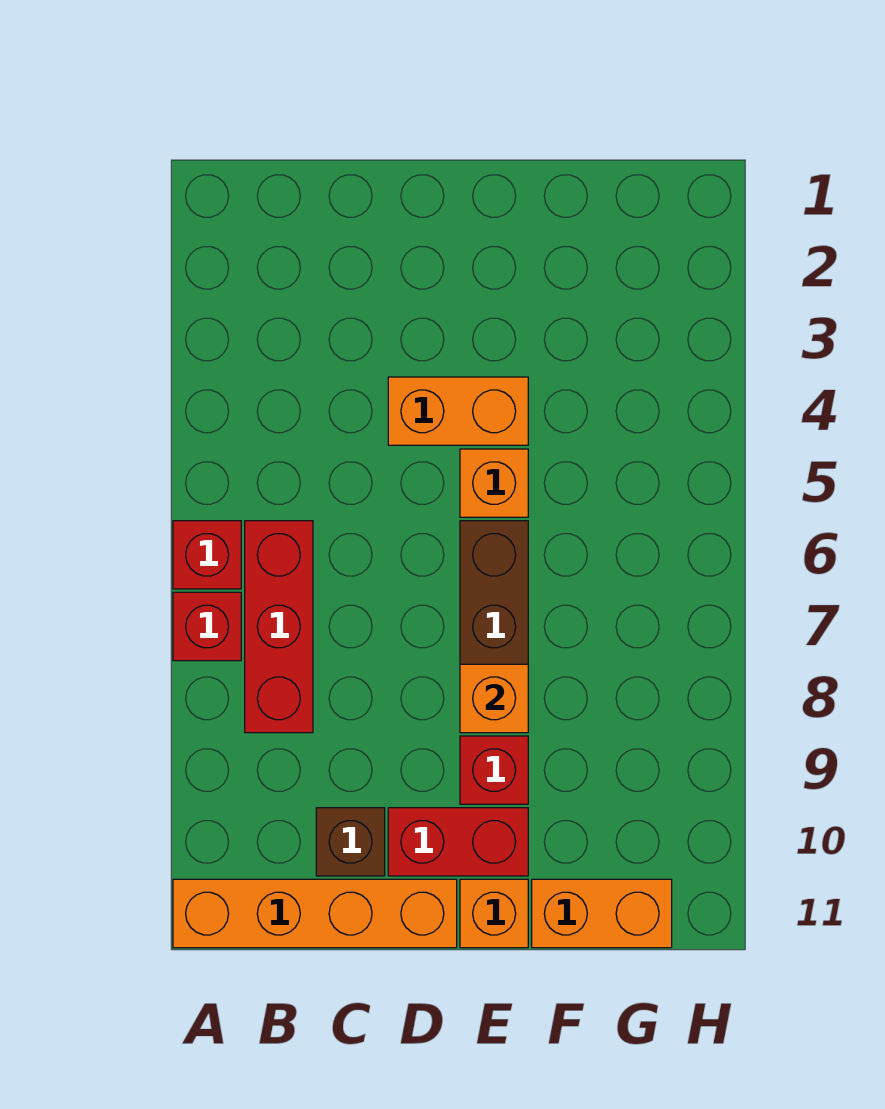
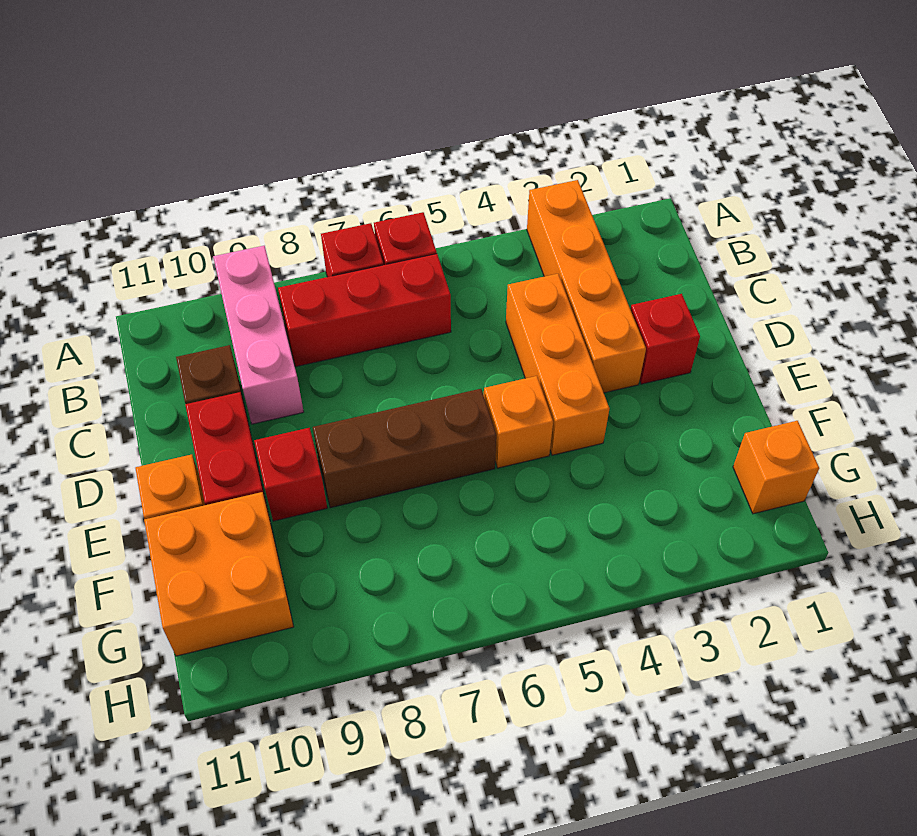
none -> pink brick A9:C9 level 1
orange brick A11:D11 level 1 -> orange brick A3:D3 level 1
none -> red brick D2 level 1
orange brick D4:E4 level 1 -> orange brick C4:E4 level 1
orange brick E8 level 2 -> orange brick G1 level 1
orange brick F11:G11 level 1 -> orange brick F10:G11 level 1

